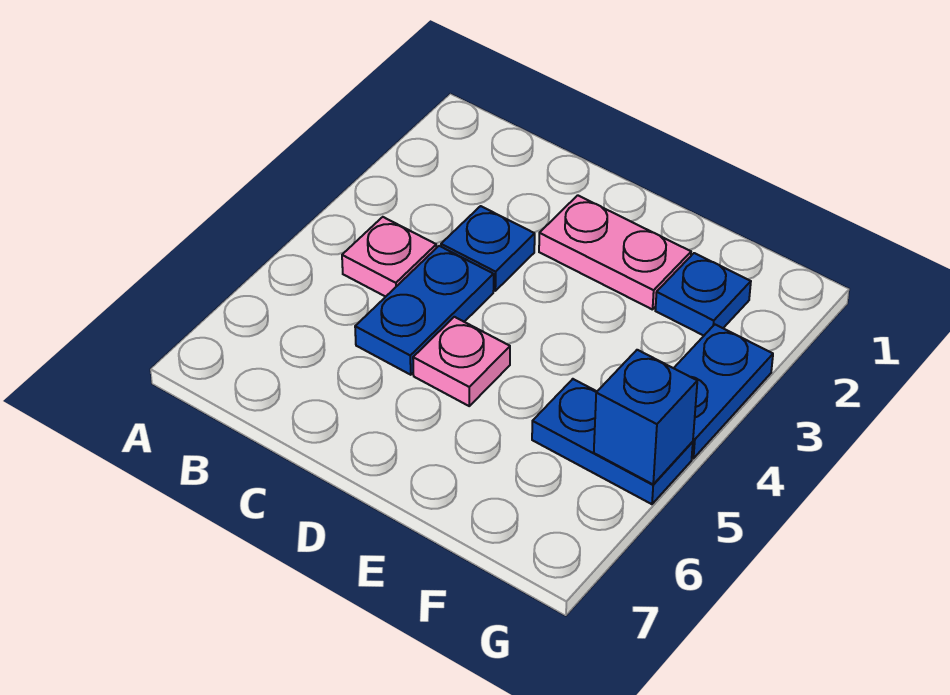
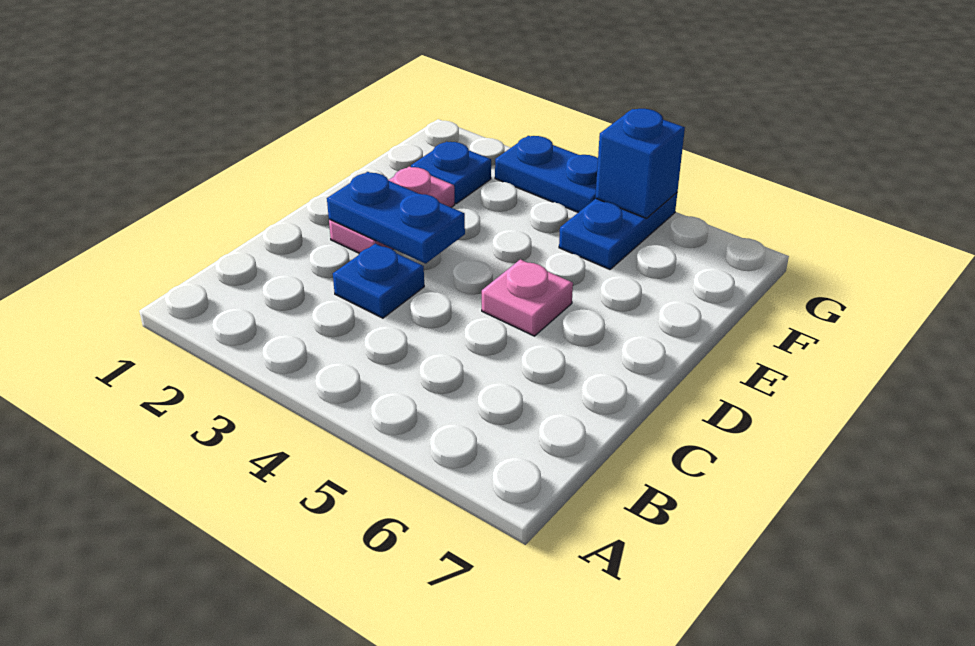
pink plate B4 level 1 -> none
blue plate C4:C5 level 1 -> blue plate D2:D3 level 2

